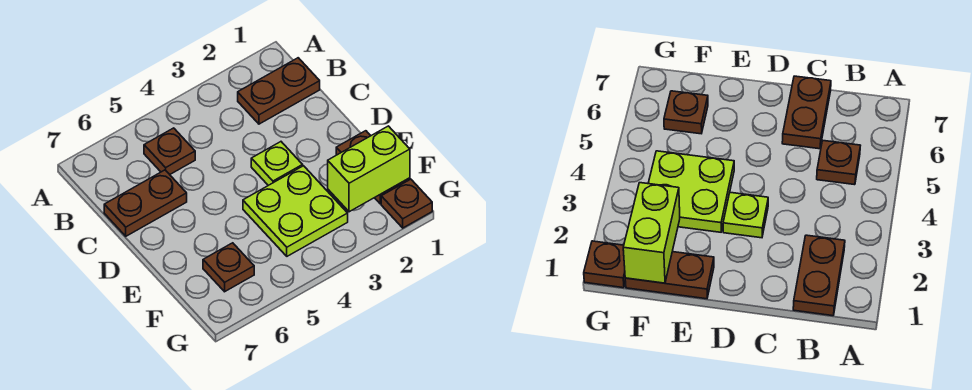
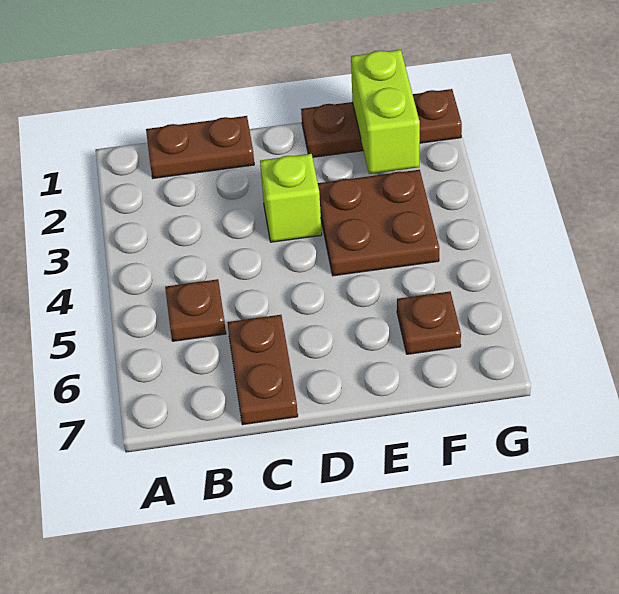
brown plate B1:B2 level 1 -> brown plate B1:C1 level 1
lime plate D3 level 1 -> lime brick D3 level 1
lime plate E3:F4 level 1 -> brown plate E3:F4 level 1

